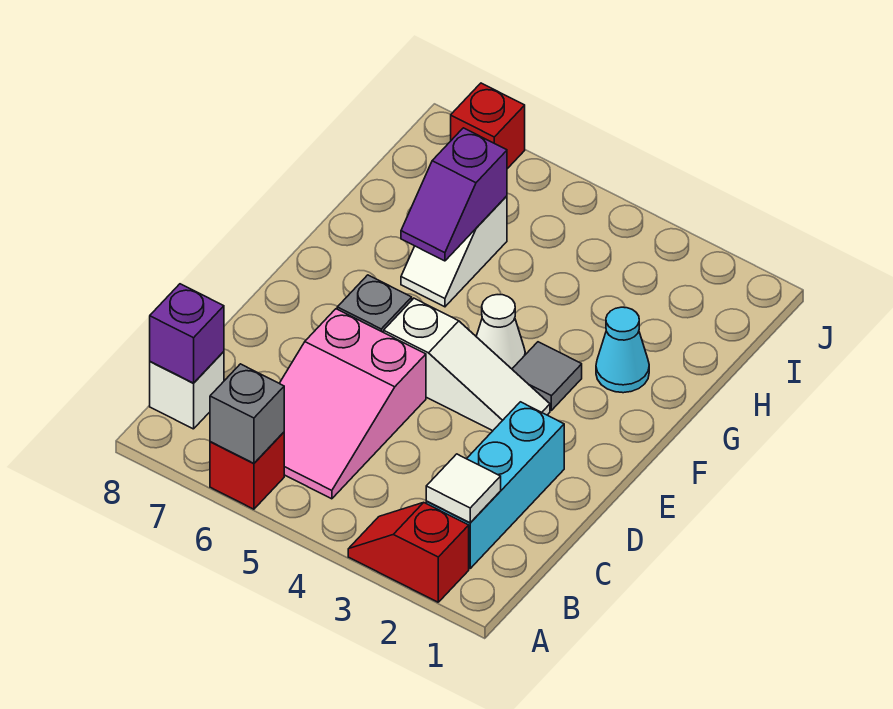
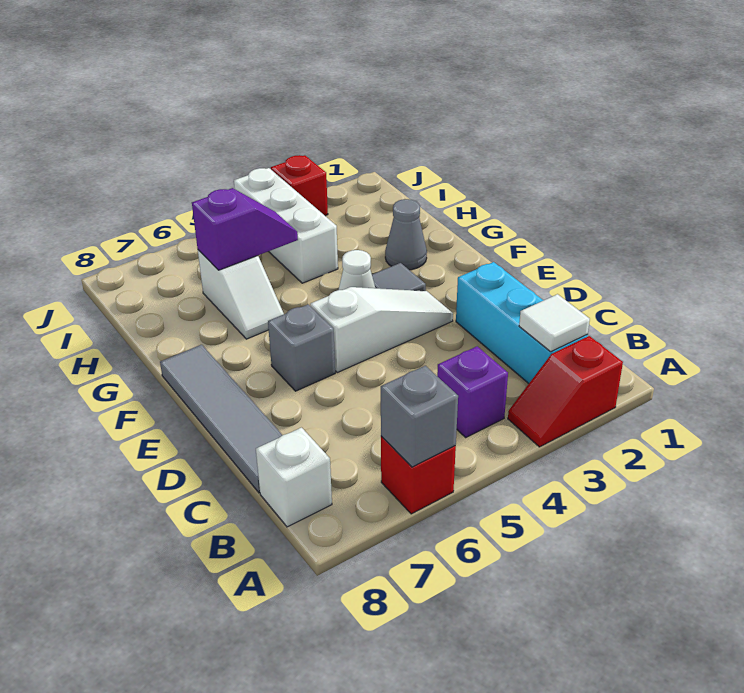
pink slope B5:D6 level 1 top D -> none
purple brick B8 level 2 -> purple brick B4 level 1
none -> grey tile C8:F8 level 1
cyan cone G2 level 1 -> grey cone G2 level 1
purple slope G6:H6 level 2 top H -> purple slope H5:H6 level 2 top 6
none -> white brick H4:J4 level 1
red brick J7 level 1 -> red brick J3 level 1

